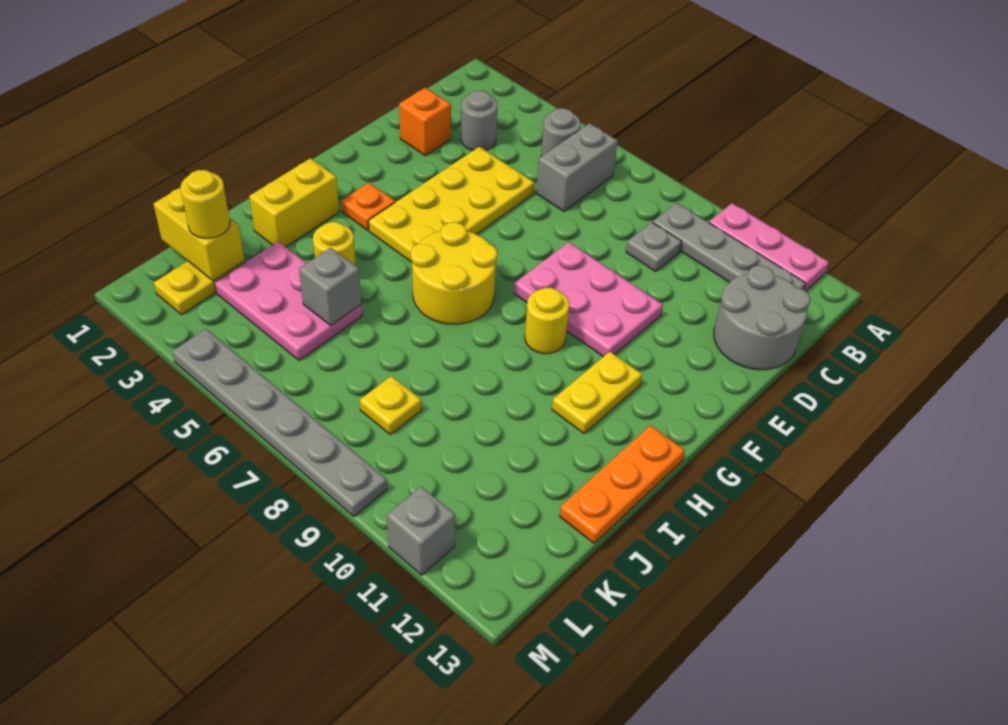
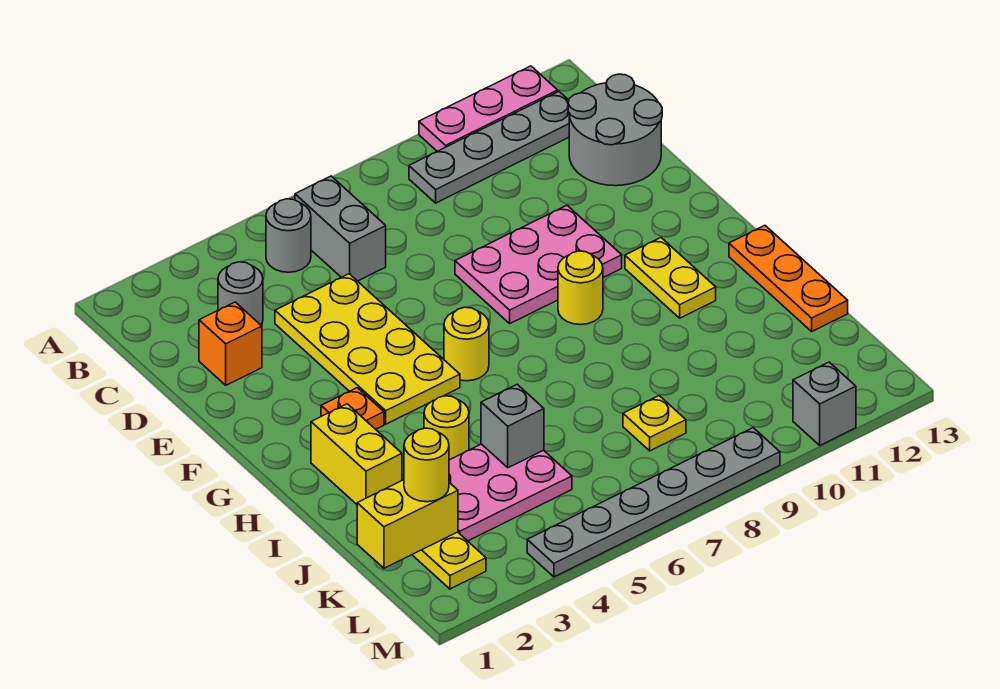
grey plate C9 level 1 -> none
yellow round brick G6:H7 level 1 -> yellow round brick G6 level 1

